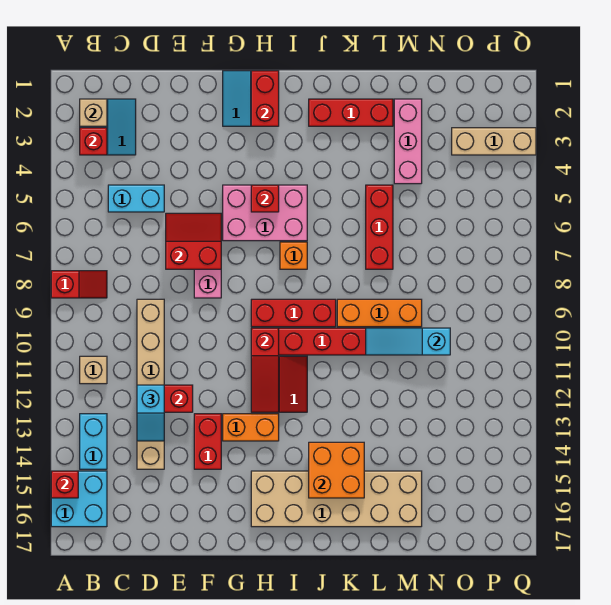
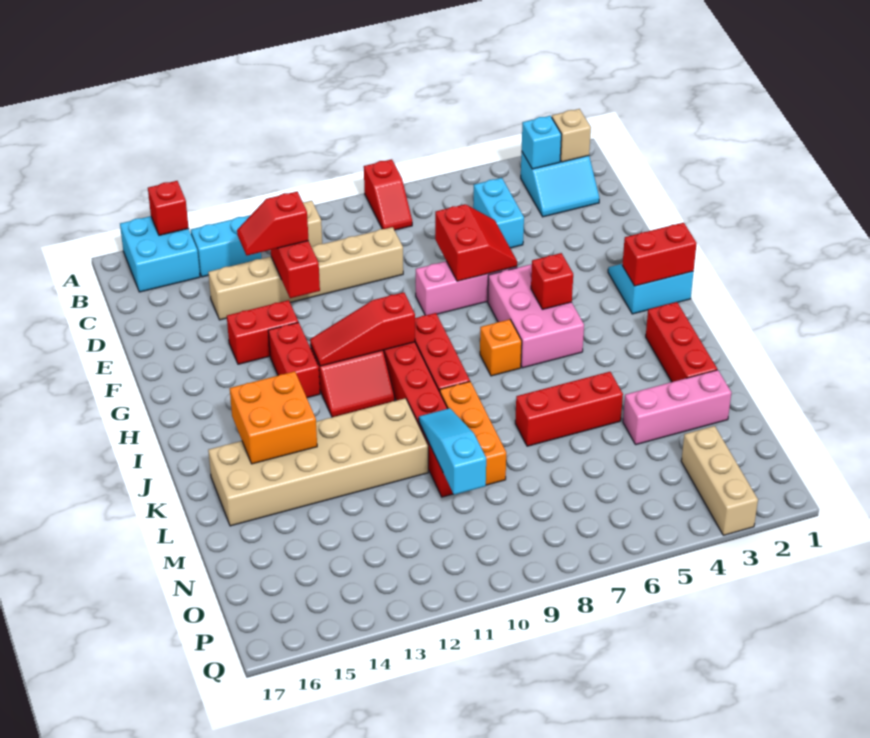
red brick B3 level 2 -> cyan brick B3 level 2
cyan slope D12:D13 level 3 top 12 -> red slope D12:D13 level 3 top 12
orange brick G13:H13 level 1 -> red brick G13:H13 level 1
tan brick H15:M16 level 1 -> tan brick K11:L16 level 1

